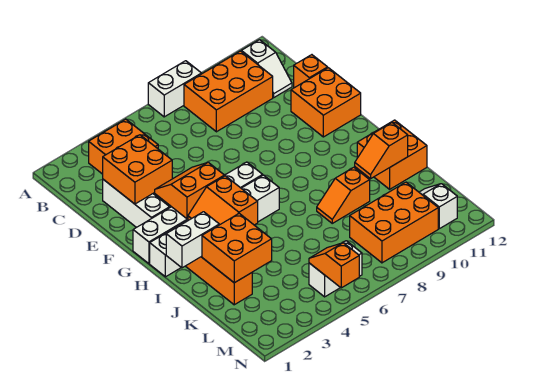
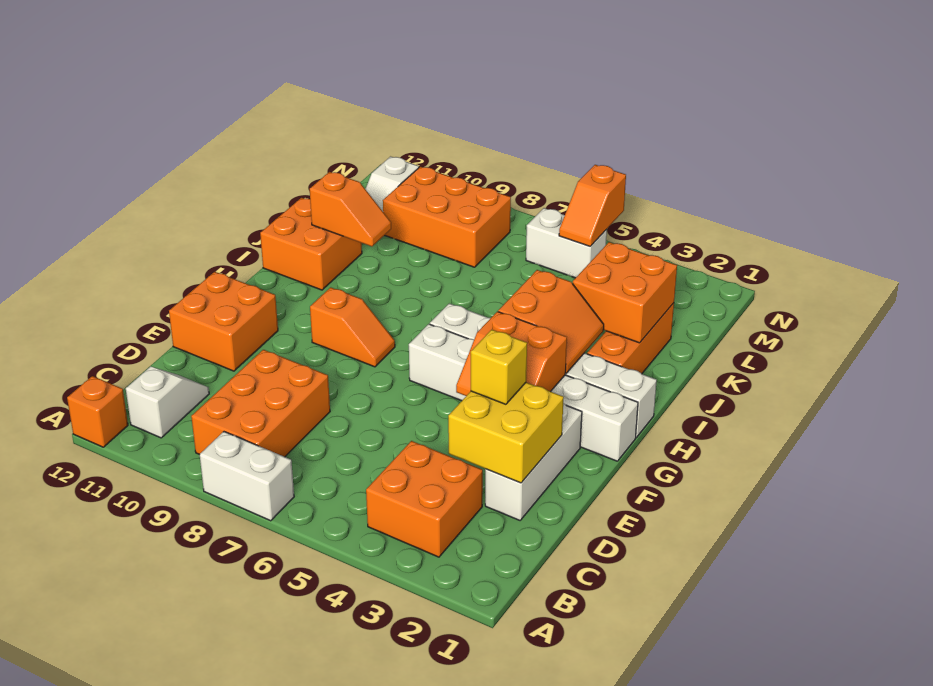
orange brick B8:C10 level 1 -> orange brick B8:D9 level 1
orange brick D2:E3 level 2 -> yellow brick D2:E3 level 2
orange brick D12 level 1 -> orange brick A12 level 1
none -> yellow brick E3 level 3
white brick I1:I2 level 2 -> none
orange slope J8:J9 level 1 top 9 -> orange slope G8:G9 level 1 top 9

